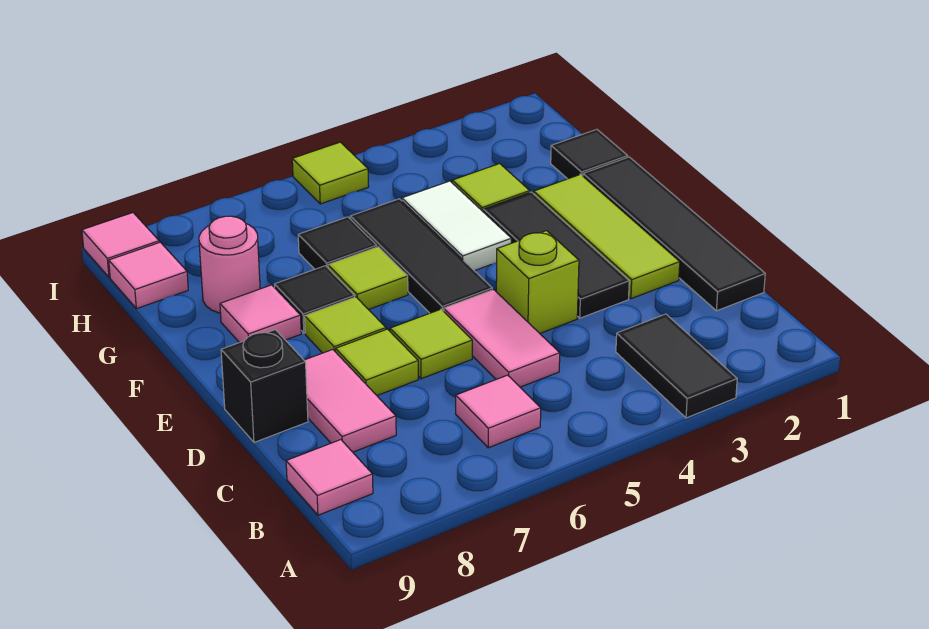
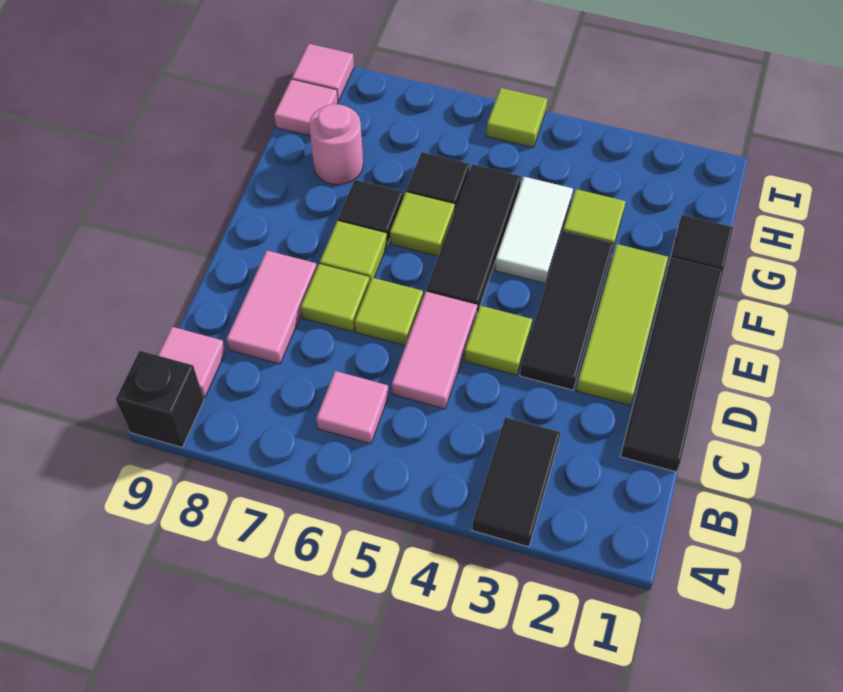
lime brick D4 level 1 -> lime tile D4 level 1
black brick D9 level 1 -> black brick A9 level 1
pink tile F8 level 1 -> none

